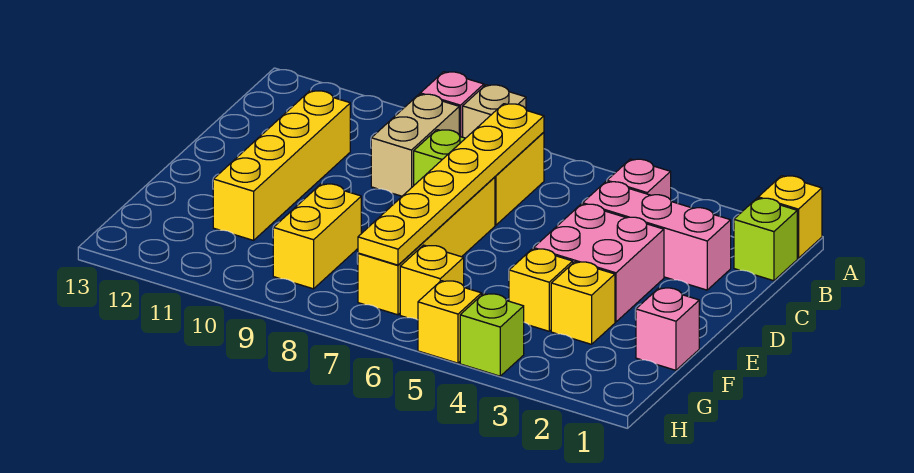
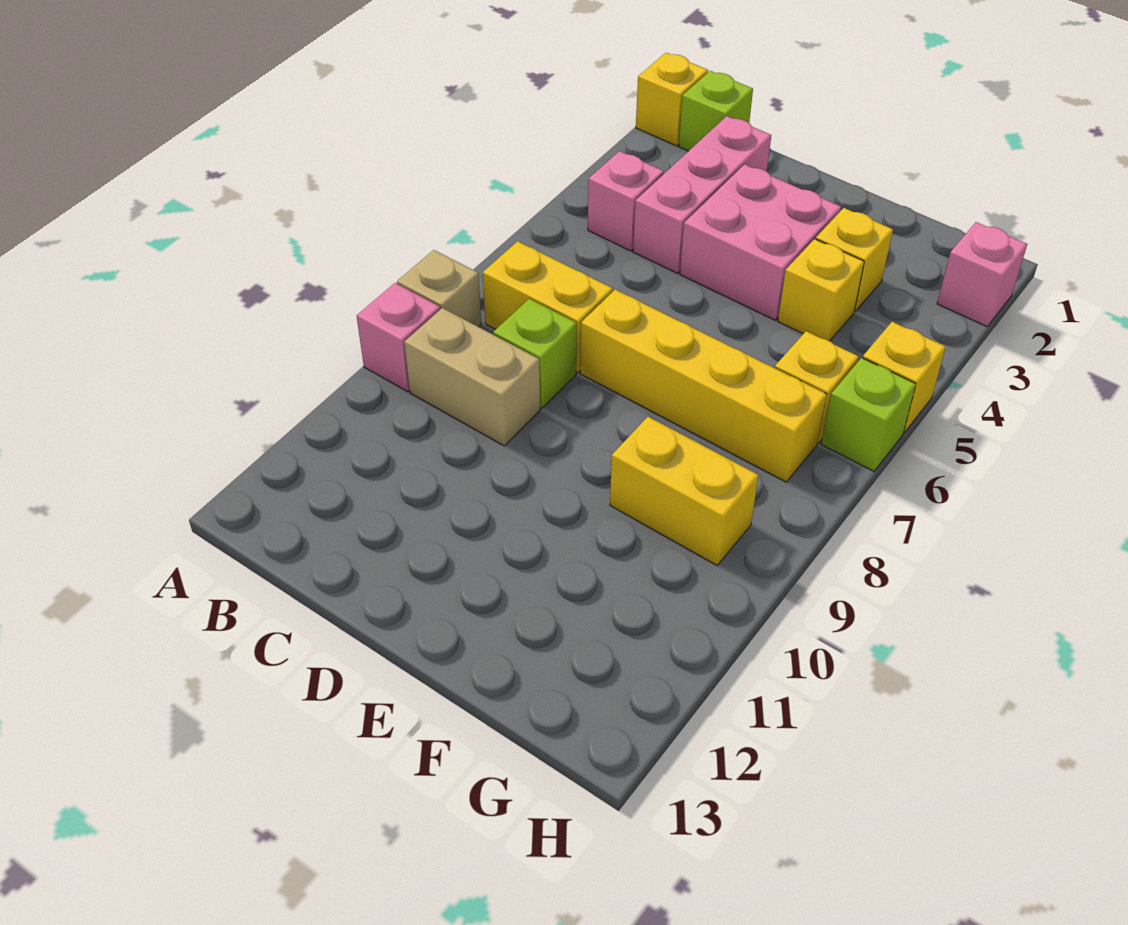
yellow plate B7:G7 level 2 -> none
yellow brick C11:F11 level 1 -> none
pink brick F1 level 1 -> pink brick H2 level 1
lime brick H4 level 1 -> lime brick H6 level 1

